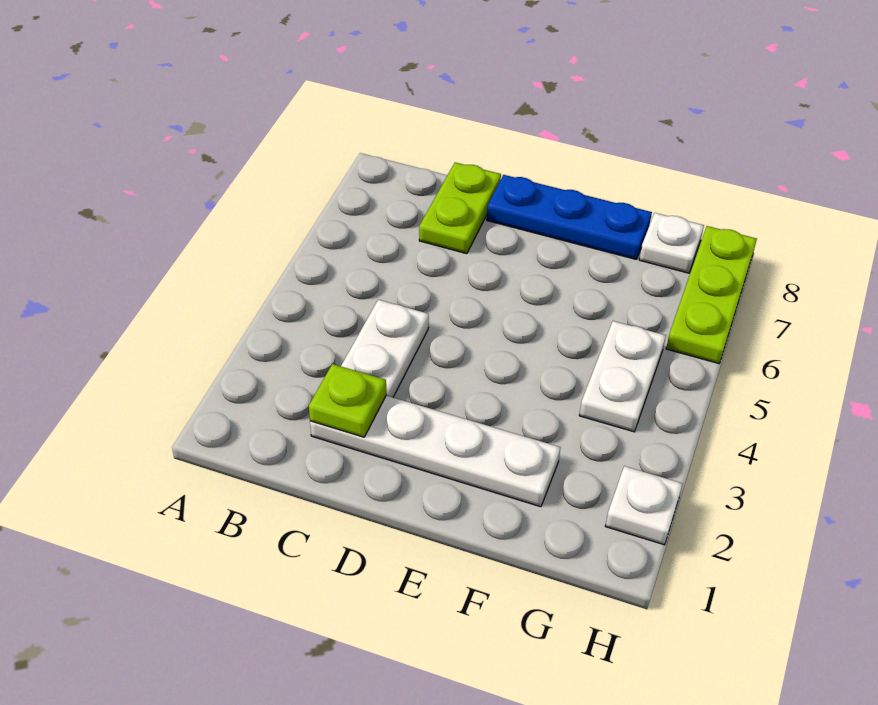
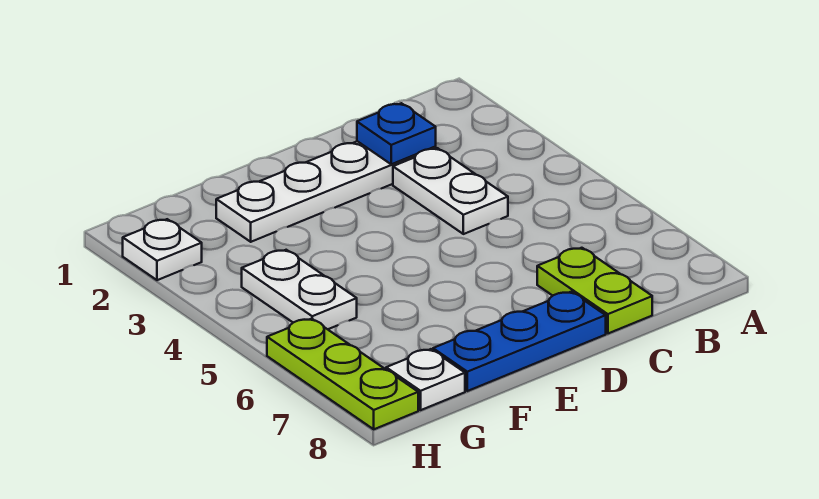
lime plate C2 level 2 -> blue plate C2 level 2

